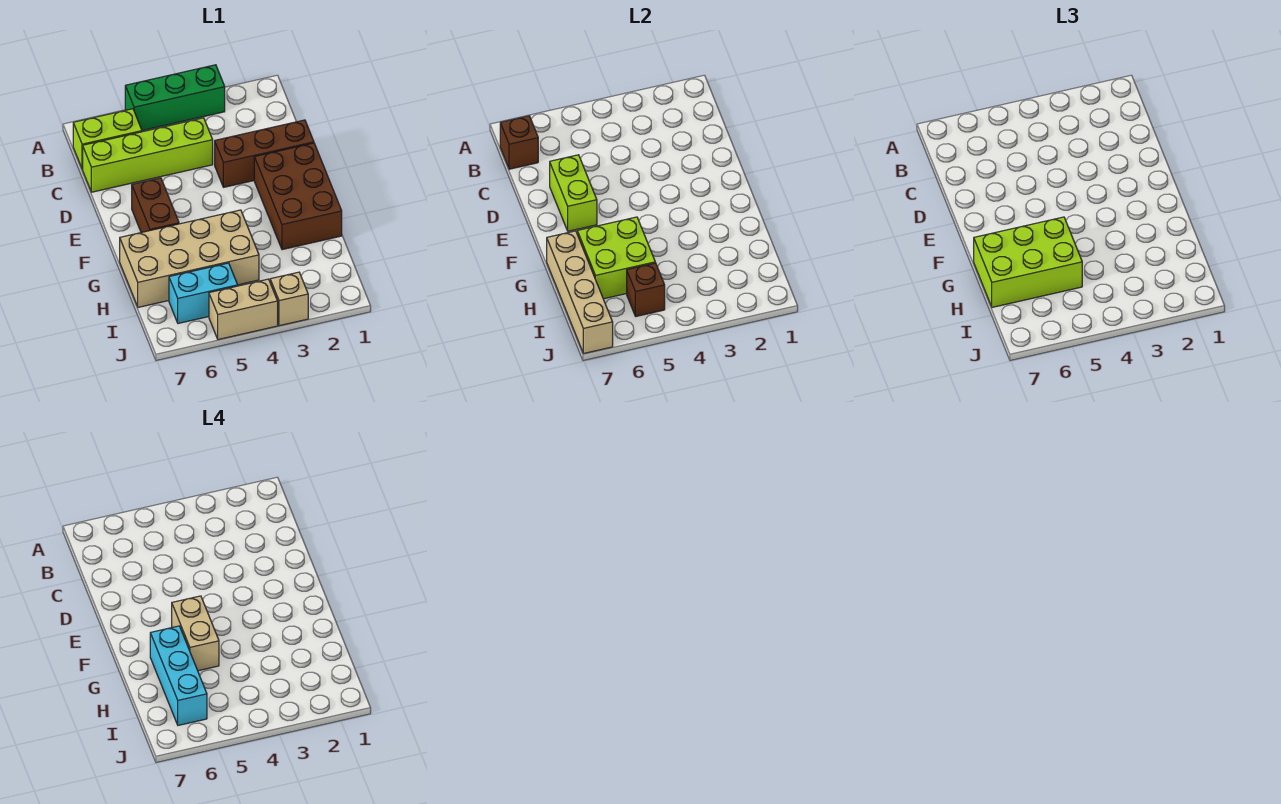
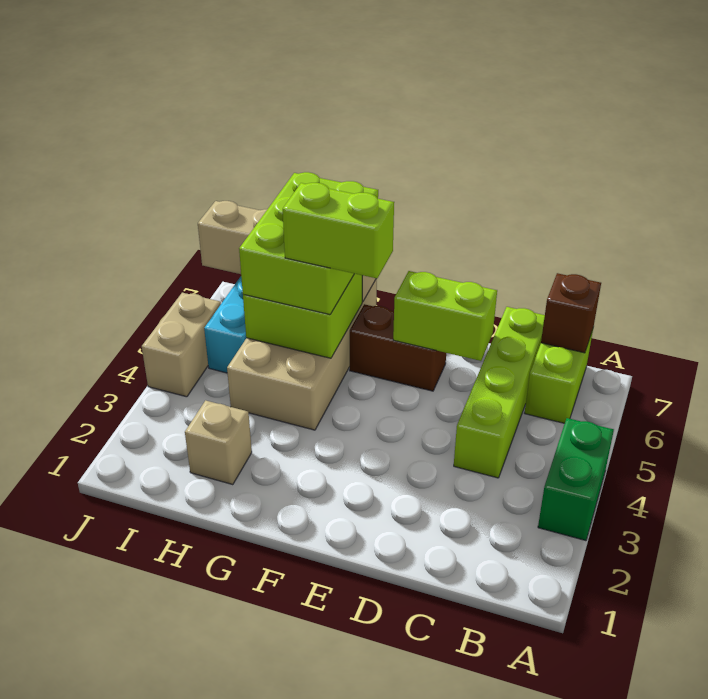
green brick A3:A5 level 1 -> green brick A3:A4 level 1
brown brick D1:D3 level 1 -> none
brown brick E1:G2 level 1 -> none
tan brick F5:G5 level 4 -> lime brick F5:G5 level 4
cyan brick G6:I6 level 4 -> none
brown brick I5 level 2 -> none
tan brick J3 level 1 -> tan brick H2 level 1

